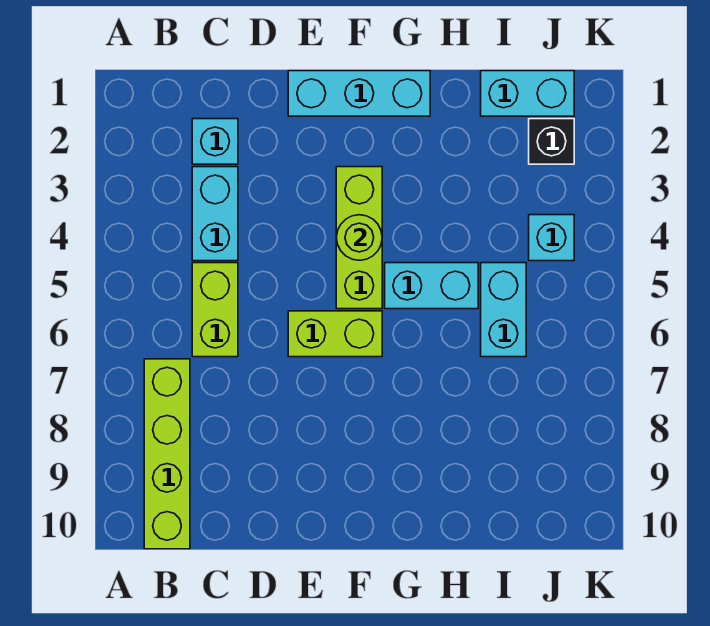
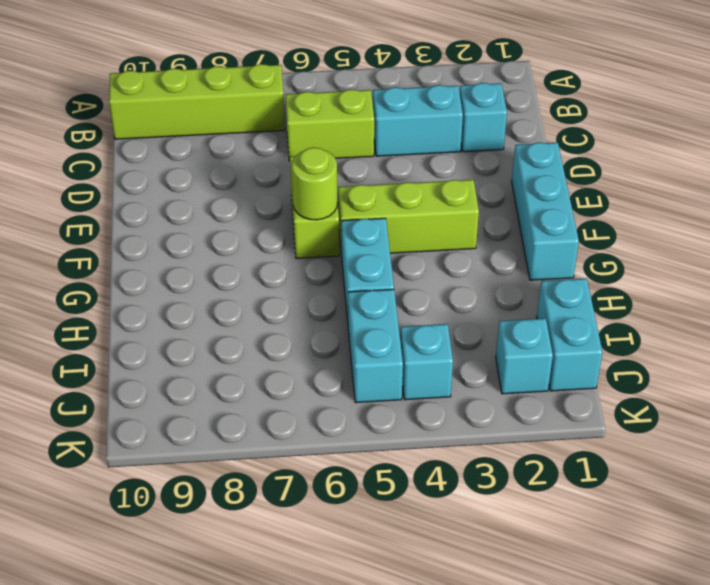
lime round brick F4 level 2 -> lime round brick F6 level 2
cyan brick I5:I6 level 1 -> cyan brick I5:J5 level 1
black brick J2 level 1 -> cyan brick J2 level 1

